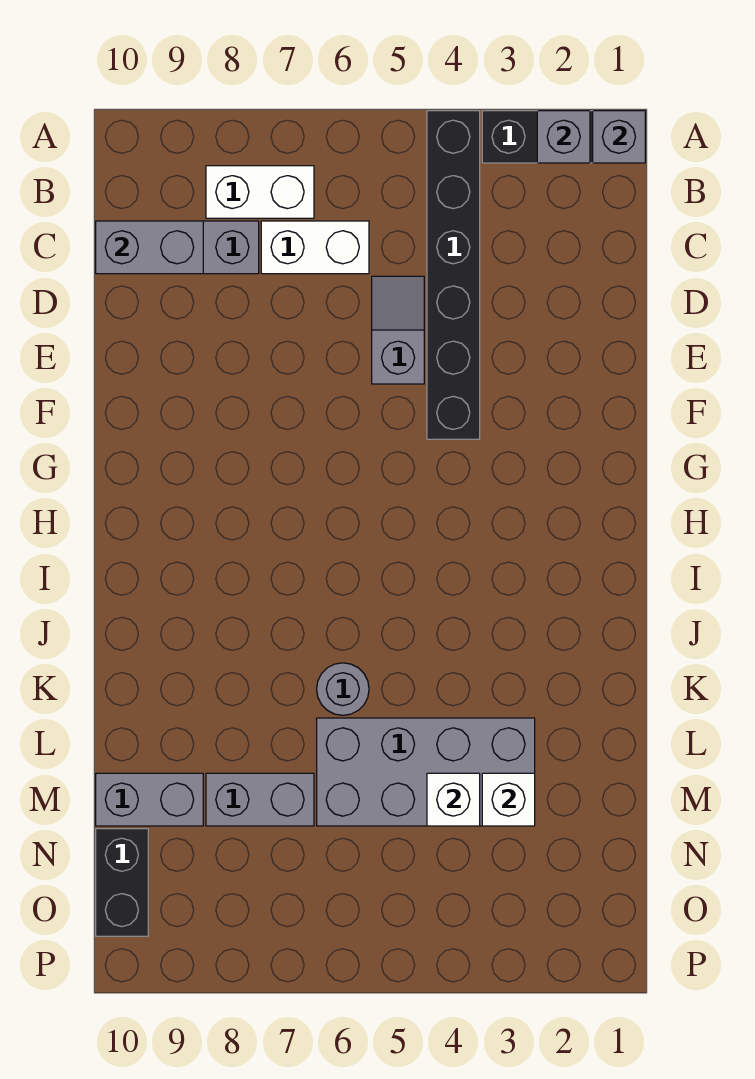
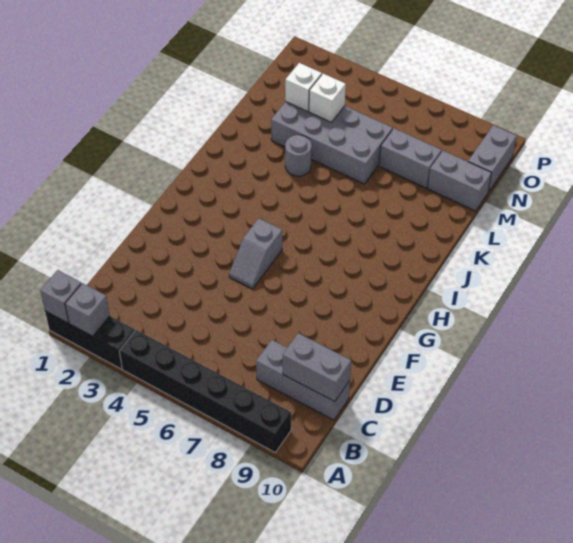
black brick A4:F4 level 1 -> black brick A4:A9 level 1
white brick B7:B8 level 1 -> none
white brick C6:C7 level 1 -> none
grey slope D5:E5 level 1 top E -> grey slope F5:G5 level 1 top G
grey round brick K6 level 1 -> grey round brick K4 level 1
black brick N10:O10 level 1 -> grey brick N10:O10 level 1

